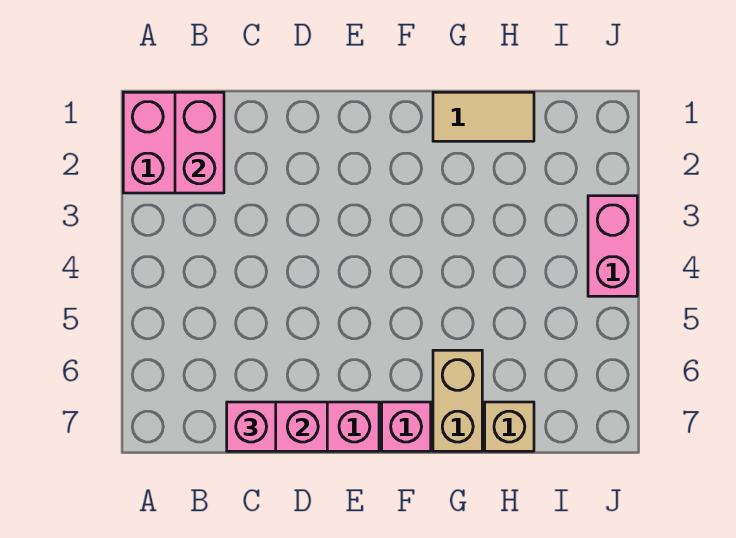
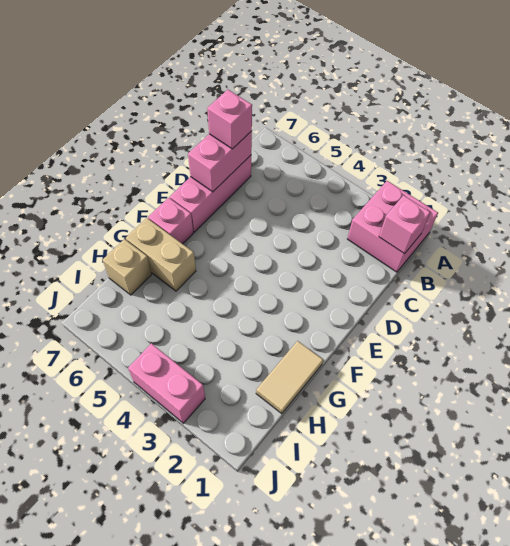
pink brick B1:B2 level 2 -> pink brick B1 level 2

